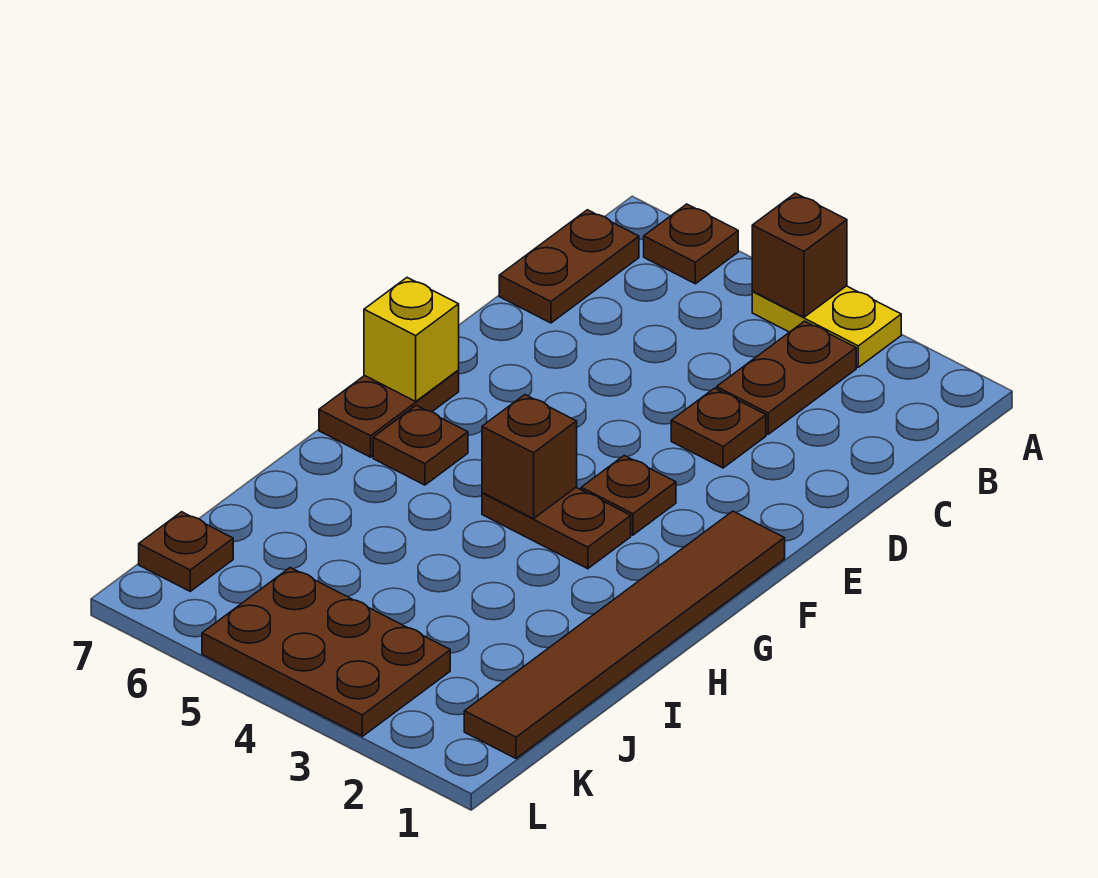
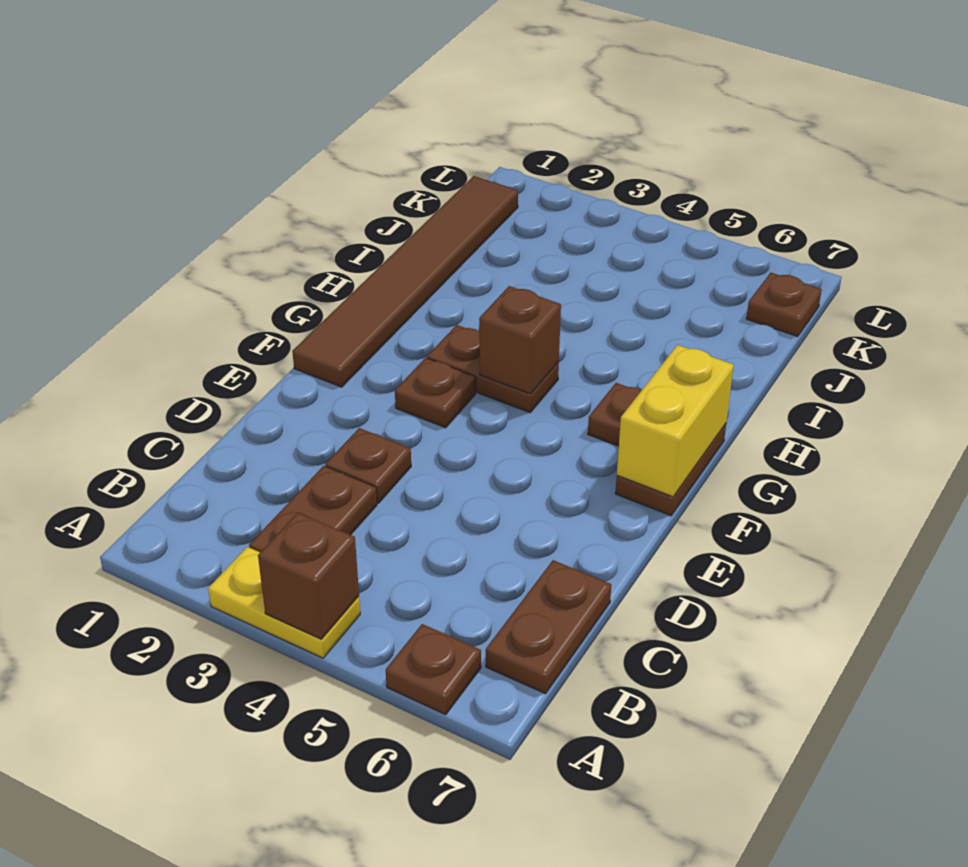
yellow brick F7 level 2 -> yellow brick F7:G7 level 2
brown plate K3:L5 level 1 -> none

